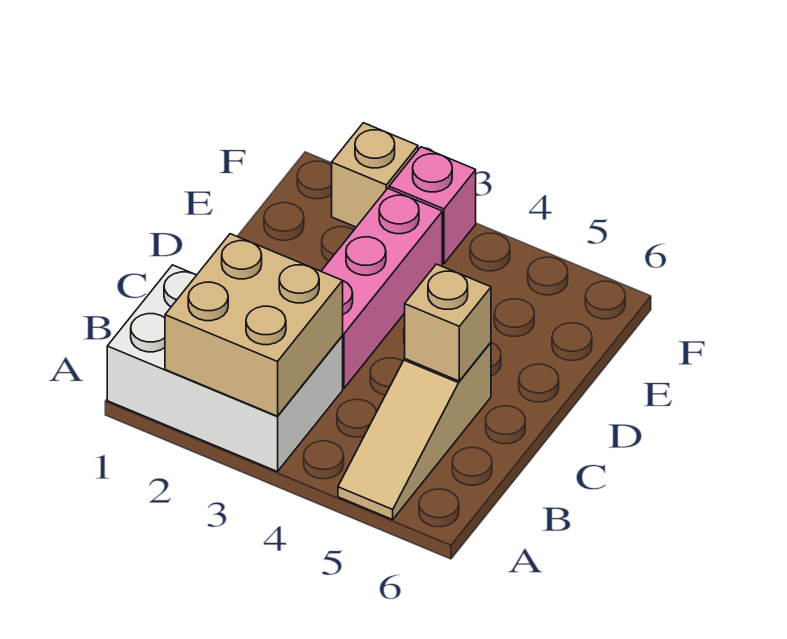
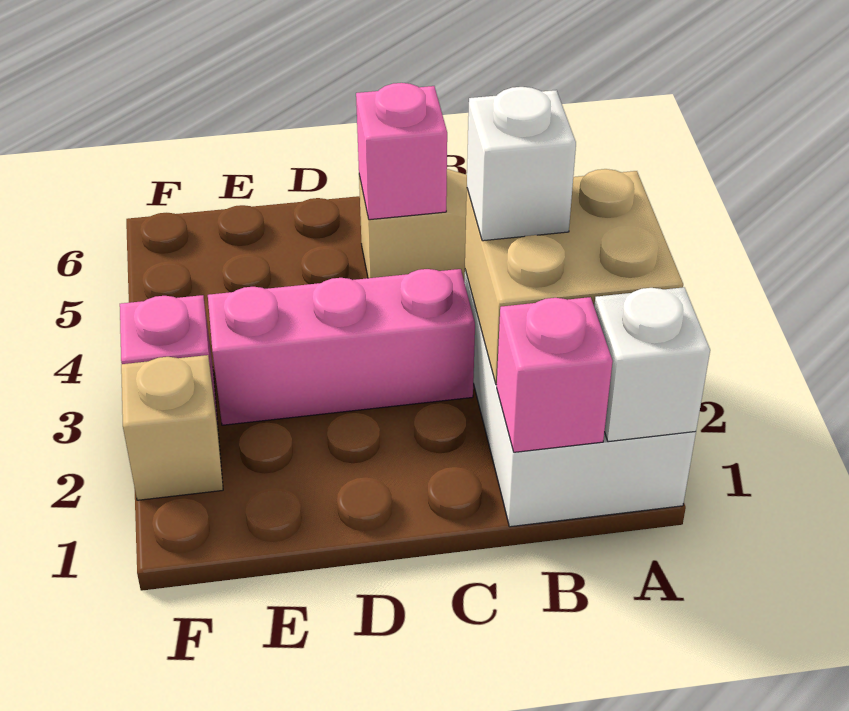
none -> white brick A1 level 2
none -> pink brick B1 level 2
none -> white brick B3 level 3
tan brick C5 level 2 -> pink brick C5 level 2

